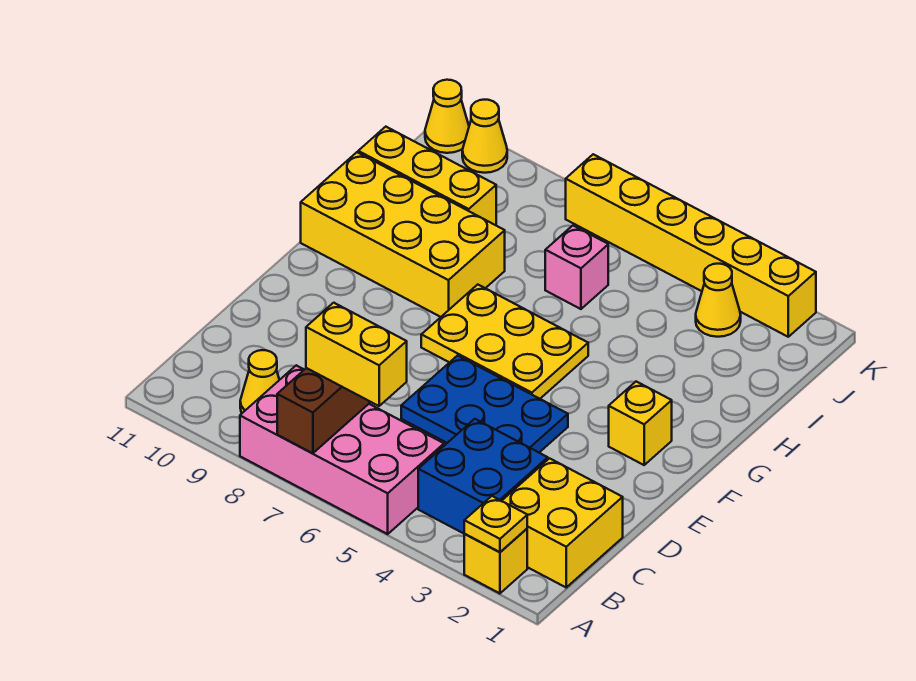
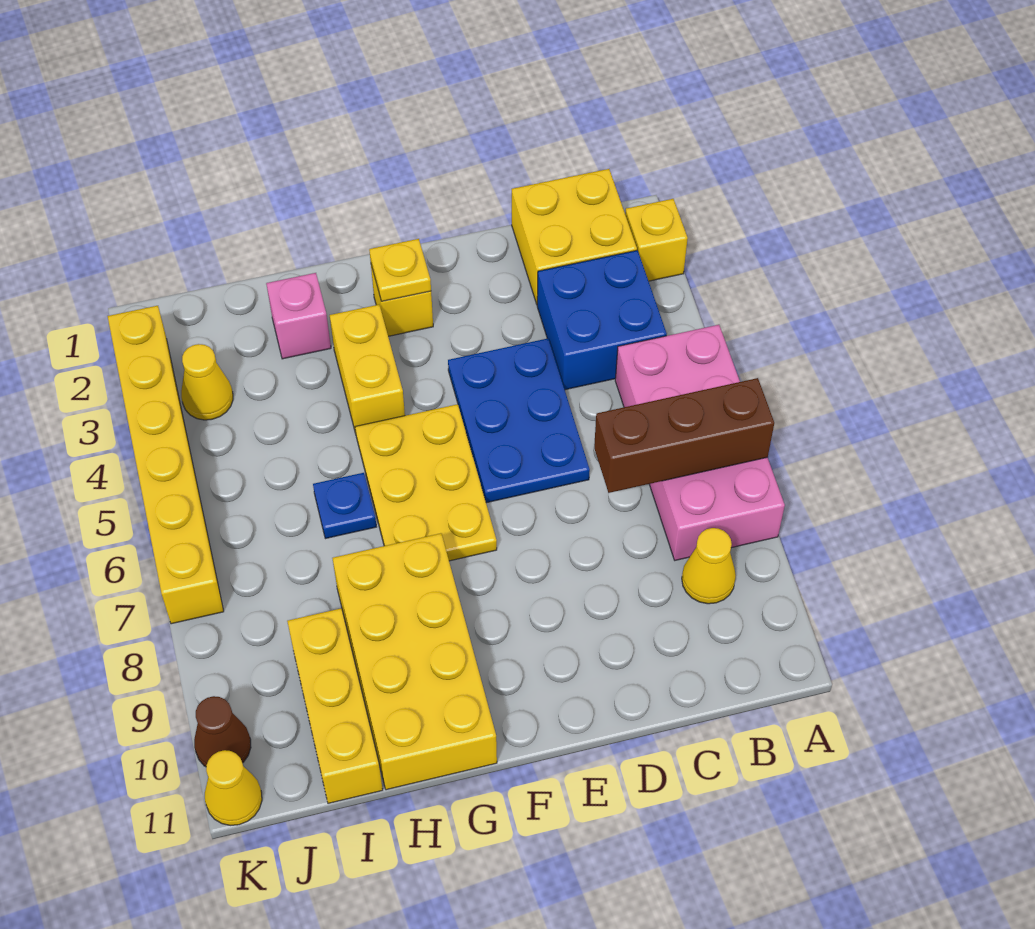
yellow plate A2 level 2 -> yellow plate F2 level 2
yellow brick B6:B7 level 3 -> yellow brick G3:G4 level 1
none -> blue plate H6 level 1
pink brick I6 level 1 -> pink brick H2 level 1
yellow cone K10 level 1 -> brown cone K10 level 1

